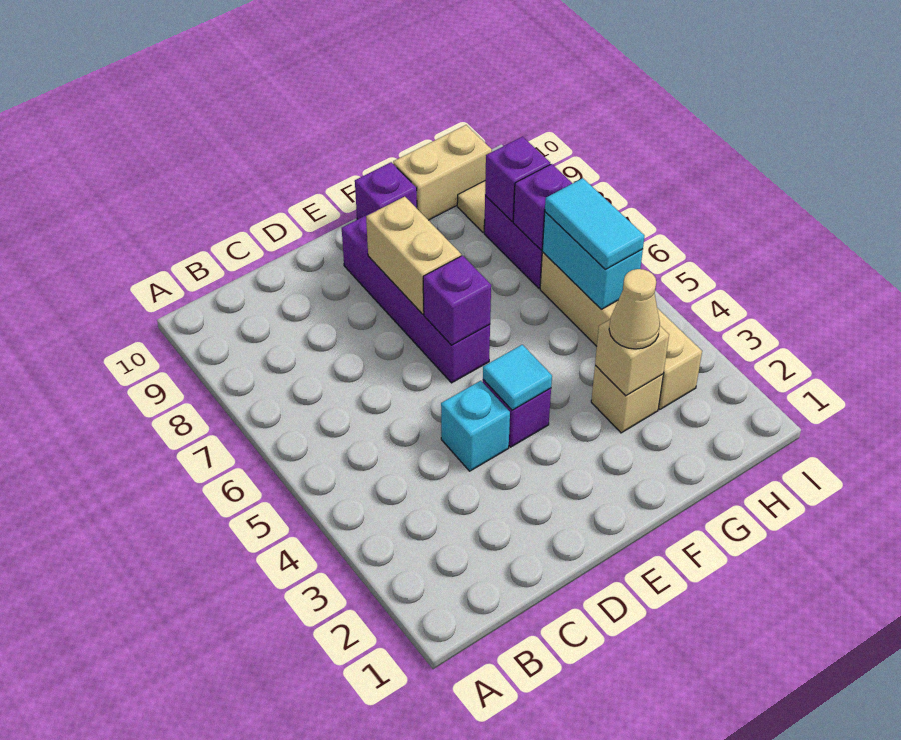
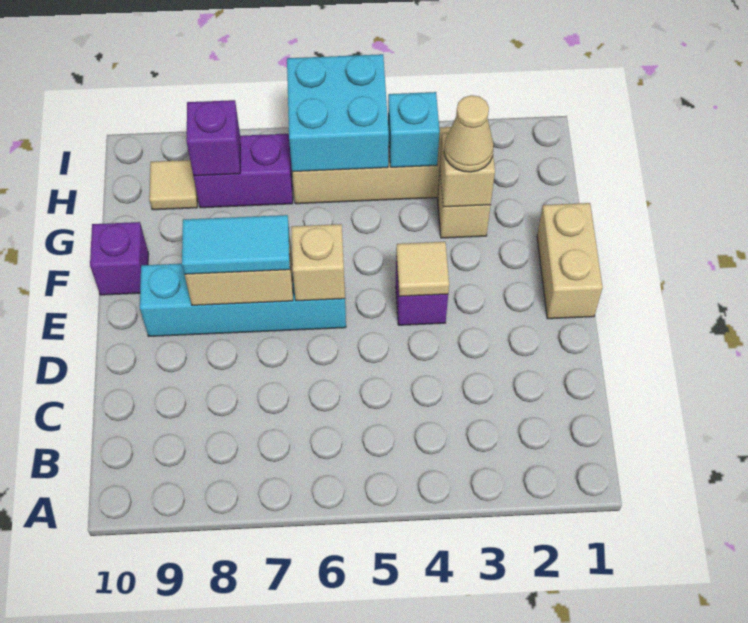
cyan brick D4 level 1 -> cyan brick H4 level 2
cyan tile E4 level 2 -> tan tile E4 level 2
purple brick E6:E9 level 1 -> cyan brick E6:E9 level 1
purple brick E6 level 2 -> tan brick E6 level 2
tan brick G10:H10 level 1 -> tan brick E1:F1 level 1
cyan brick H5:H6 level 2 -> cyan brick H5:I6 level 2
cyan tile H5:H6 level 3 -> cyan tile E7:E8 level 3
purple brick H7 level 2 -> none

